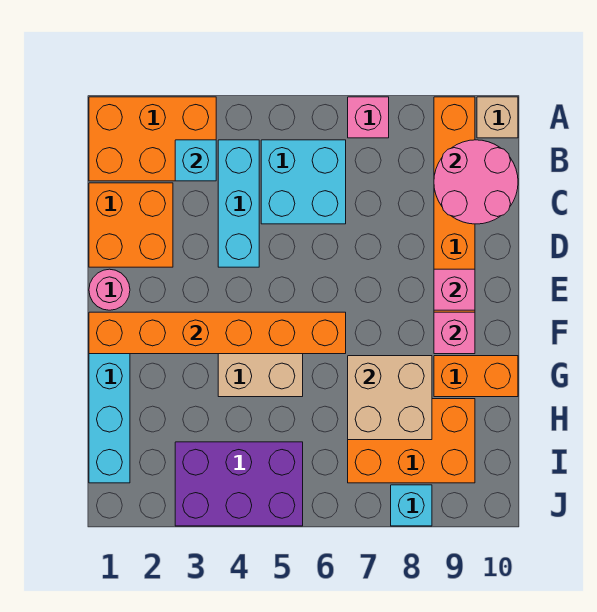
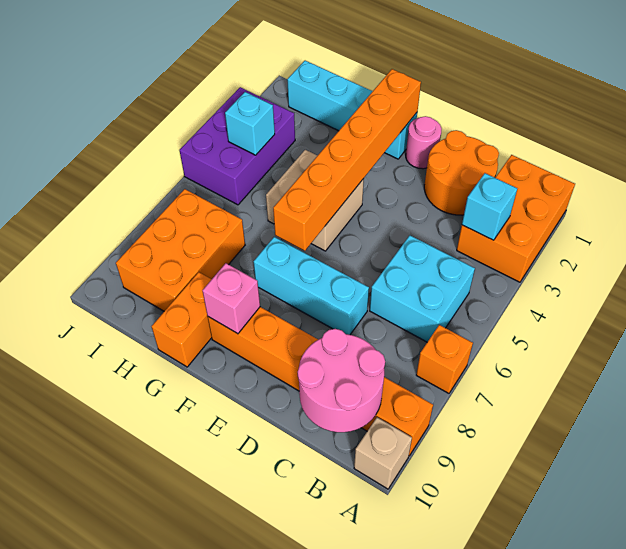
pink brick A7 level 1 -> orange brick A7 level 1
cyan brick B4:D4 level 1 -> cyan brick D7:F7 level 1
orange brick C1:D2 level 1 -> orange round brick C1:D2 level 1
pink brick E9 level 2 -> none
tan brick G7:H8 level 2 -> none
cyan brick J8 level 1 -> cyan brick I4 level 2

